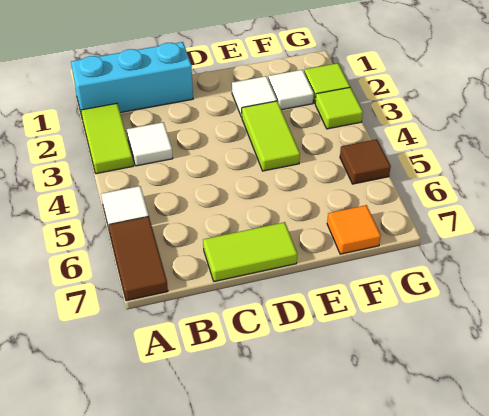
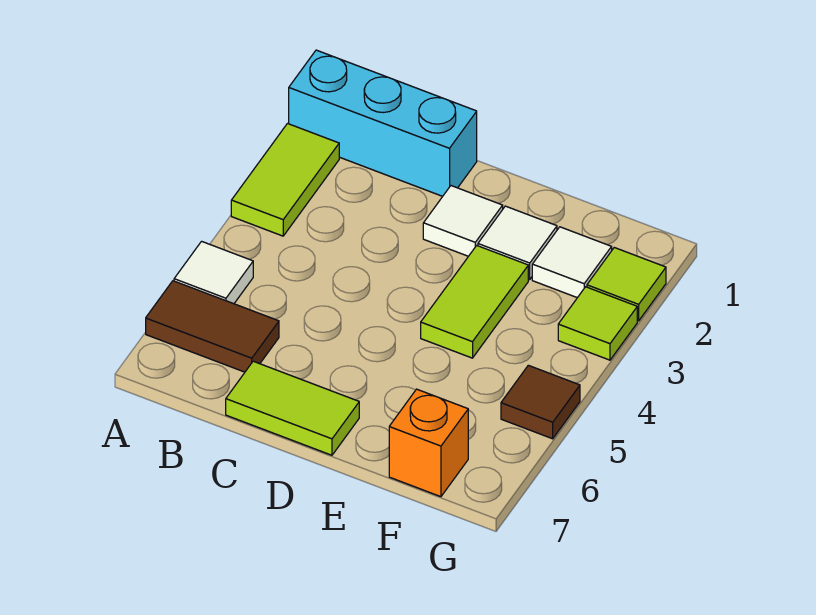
brown tile A6:A7 level 1 -> brown tile A6:B6 level 1
white tile B3 level 1 -> white tile D2 level 1
orange tile F7 level 1 -> orange brick F7 level 1

